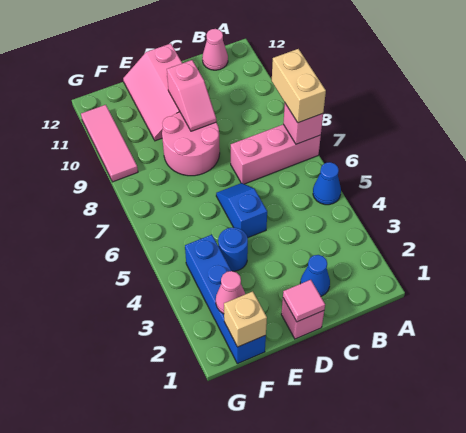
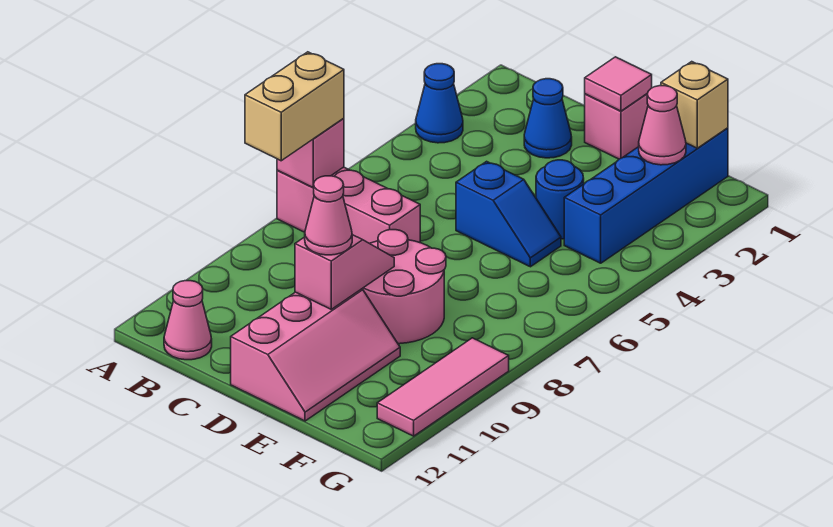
blue cone A5 level 1 -> blue cone A3 level 1
blue slope D5:D6 level 1 top 5 -> blue slope D5:E5 level 1 top D
none -> pink cone D10 level 3

